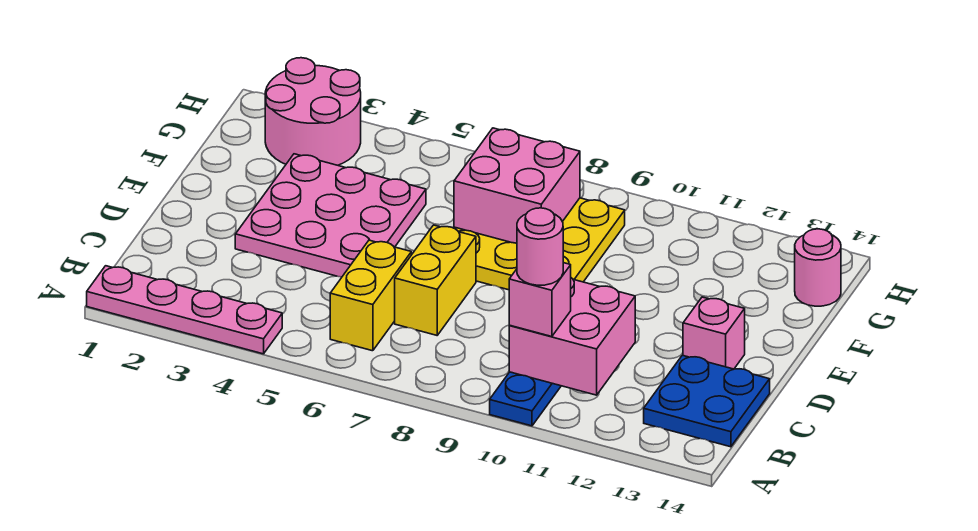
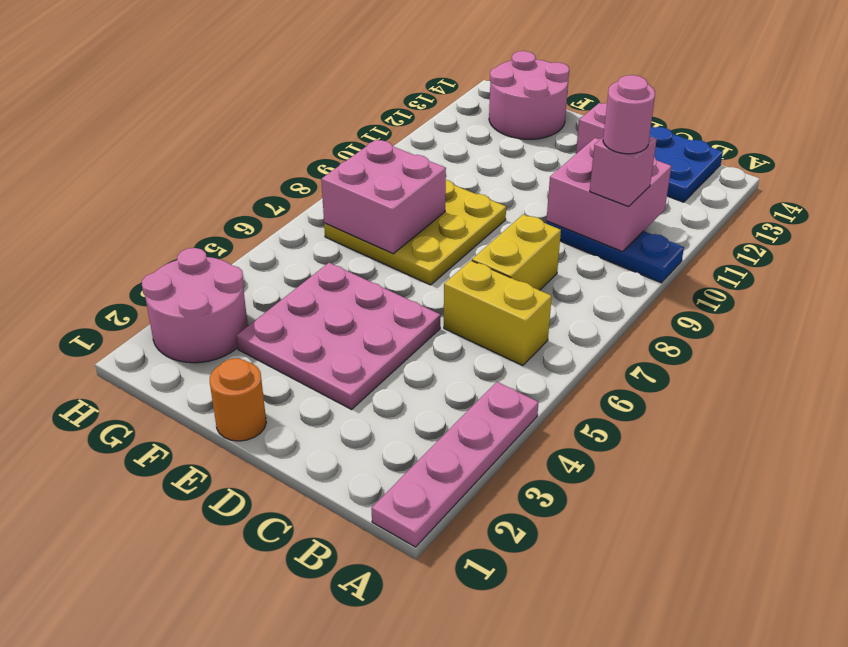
yellow brick C7:D7 level 1 -> yellow brick C7:C8 level 1
none -> orange round brick E1 level 1
pink round brick G14 level 1 -> pink round brick F13:G14 level 1

